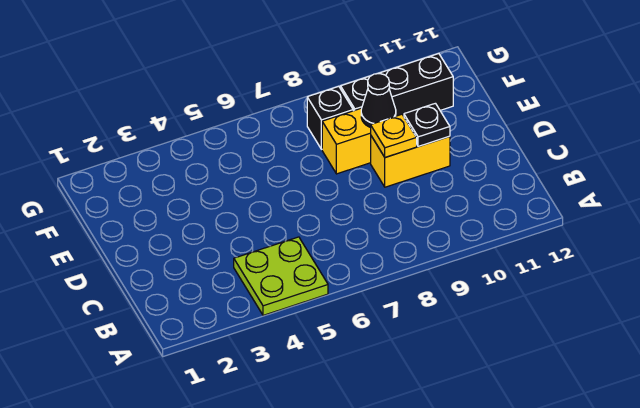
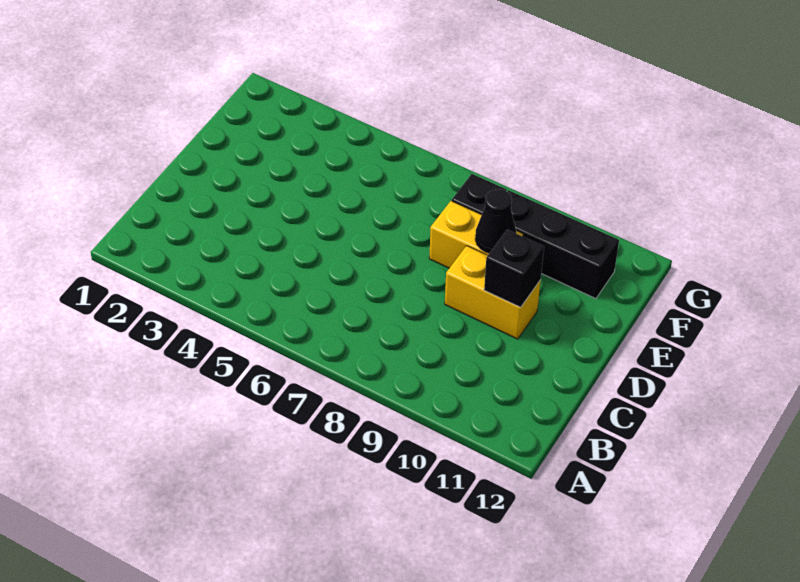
lime plate A4:B5 level 1 -> none
yellow plate D9 level 2 -> none
black plate D10 level 2 -> black brick D10 level 2

